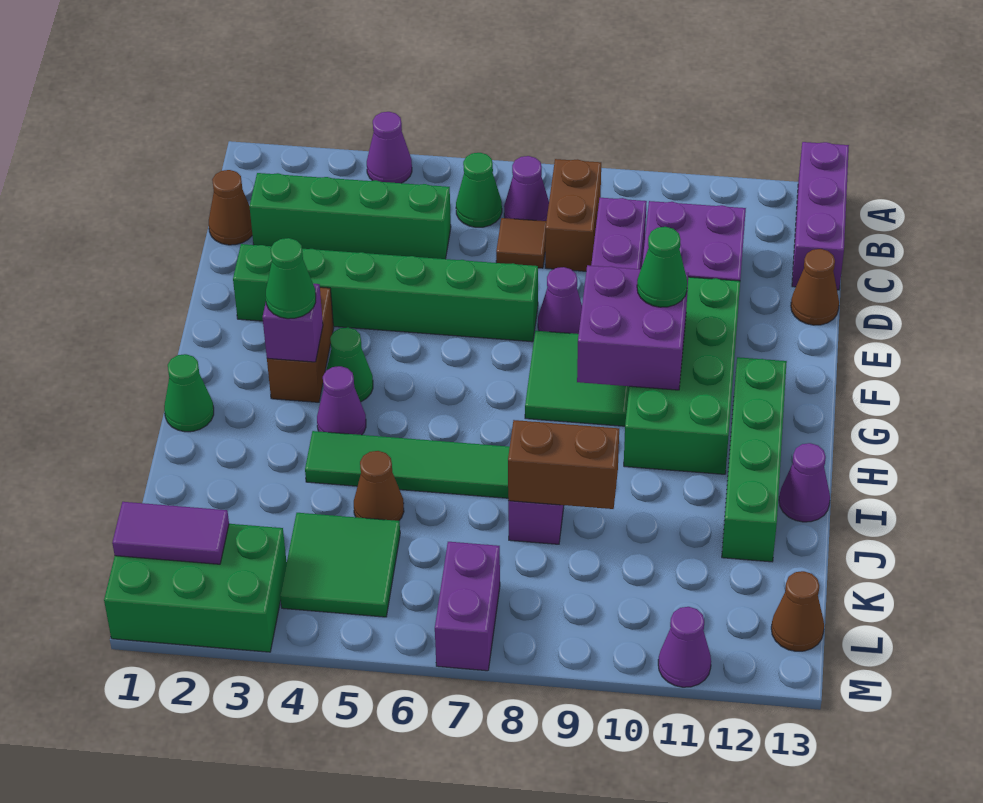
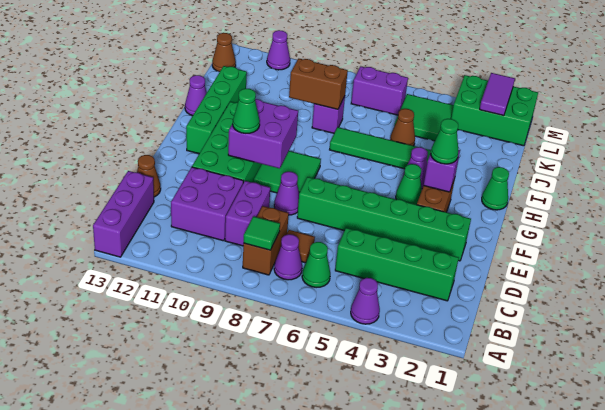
none -> green tile B8 level 2
brown cone C1 level 1 -> none
purple tile L1:L2 level 2 -> purple tile L2:M2 level 2
purple brick L7:M7 level 1 -> purple brick L6:L7 level 1

